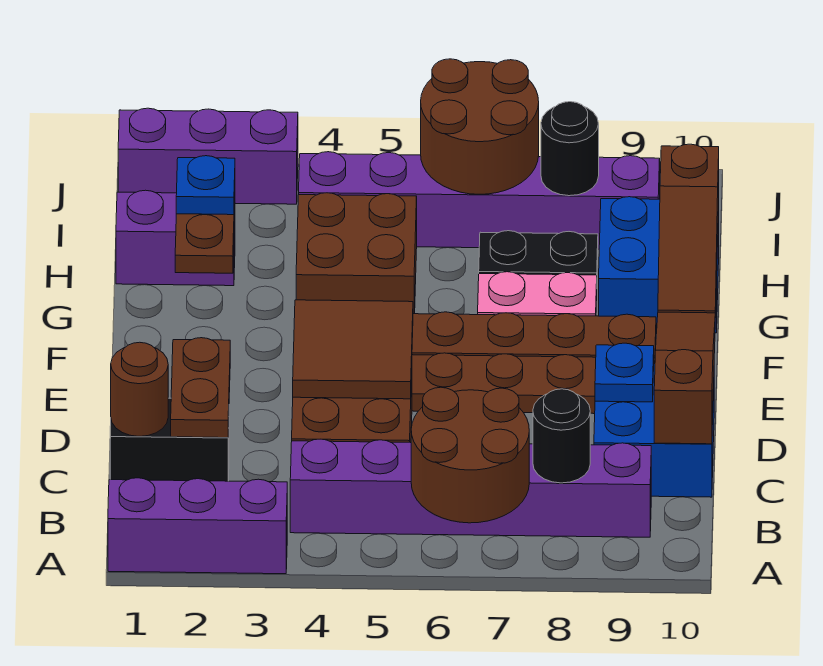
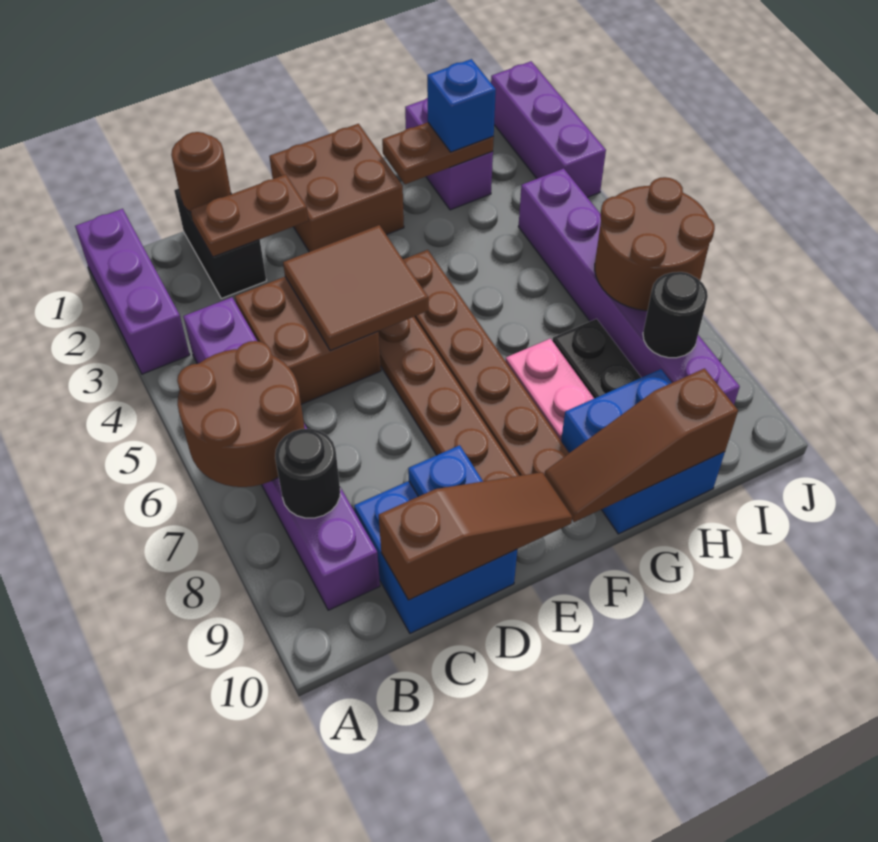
brown brick G4:H5 level 1 -> brown brick E1:F2 level 1
blue plate H2 level 3 -> blue brick H2 level 3

